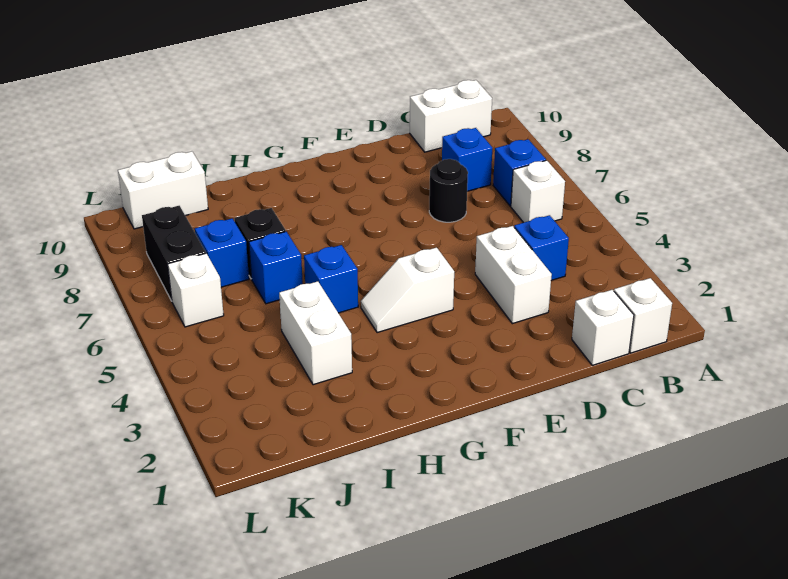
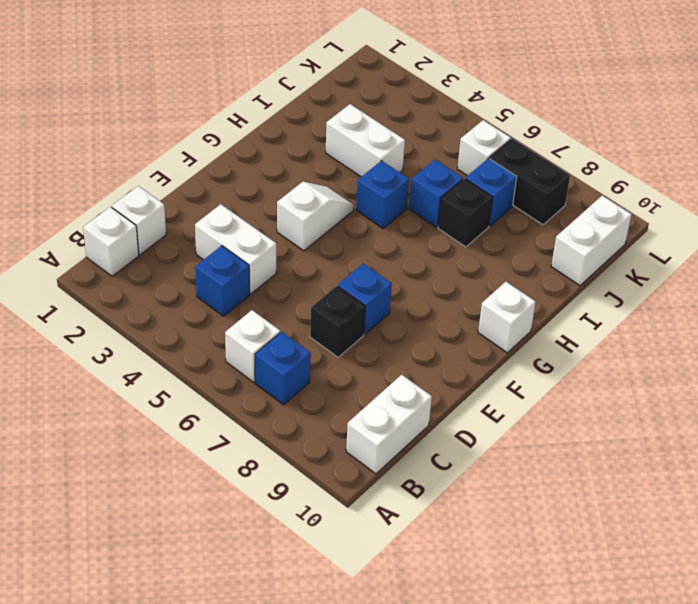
blue brick C8 level 1 -> blue brick E7 level 1
black round brick D7 level 1 -> black brick D7 level 1
none -> white brick G10 level 1

